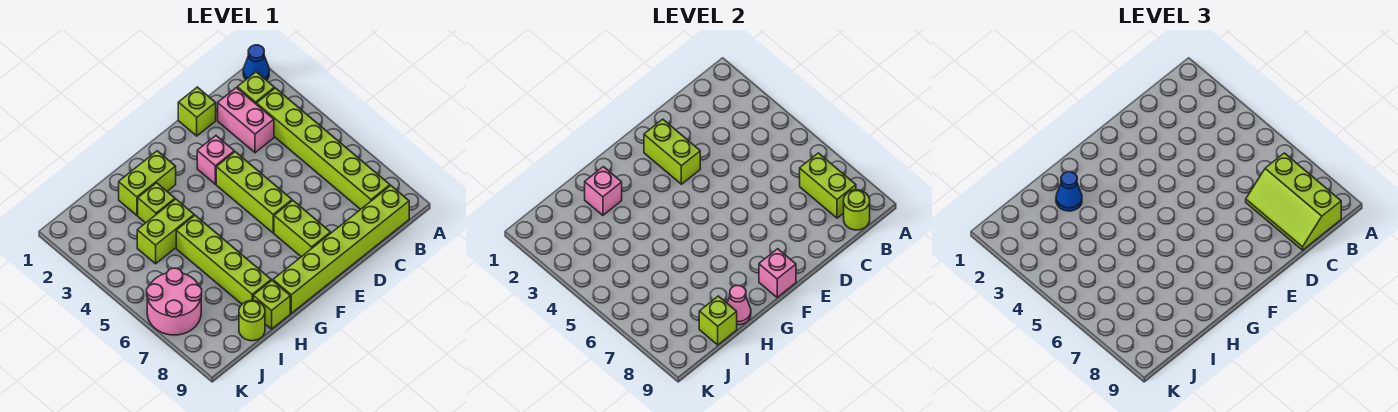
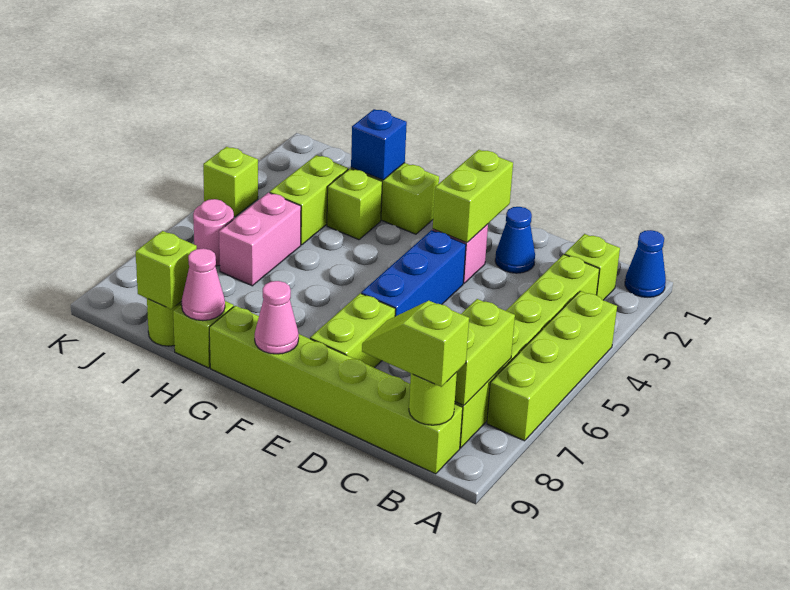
lime slope B7:C9 level 3 top B -> lime slope B9:C9 level 3 top B
pink brick C2:C3 level 1 -> pink brick I5:I6 level 1
lime brick D1 level 1 -> lime brick K4 level 1
lime brick E4:E6 level 1 -> blue brick E4:E6 level 1
pink brick F9 level 2 -> pink cone F9 level 2
pink brick H2 level 2 -> blue brick H2 level 2
blue cone H2 level 3 -> blue cone D2 level 1
lime brick H4:I4 level 1 -> lime brick I3:I4 level 1
lime brick H5:H8 level 1 -> lime brick A4:A7 level 1
pink round brick J6:K7 level 1 -> pink round brick J6 level 1

